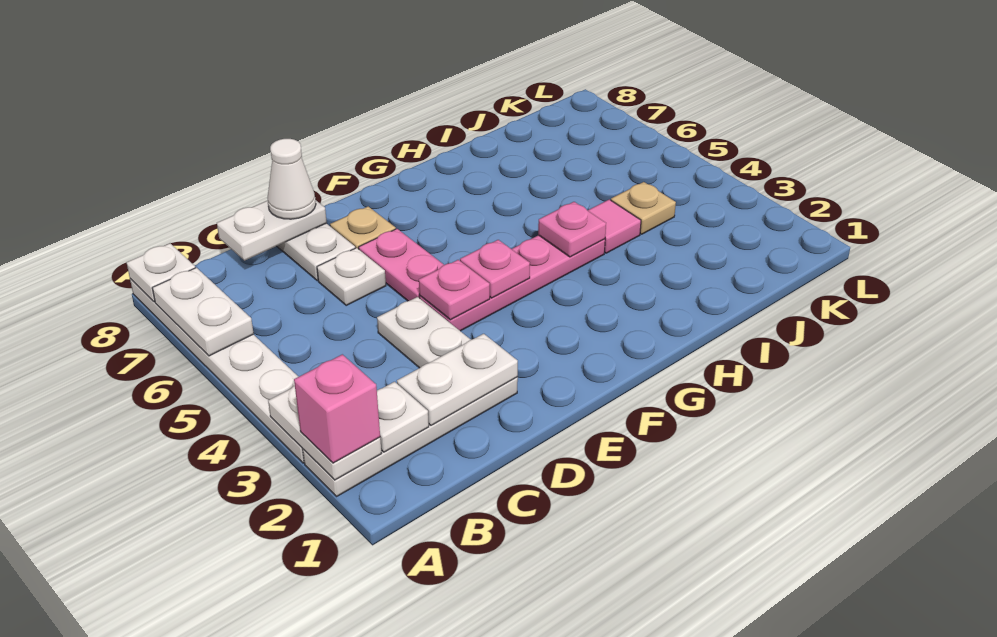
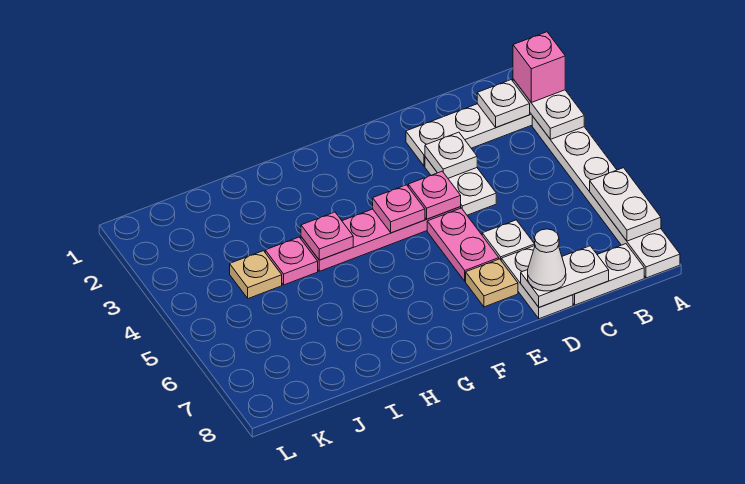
white plate A8 level 2 -> white plate D3 level 2
white plate C2:D2 level 2 -> white plate B8:C8 level 1
pink tile I4 level 1 -> pink plate I4 level 1

